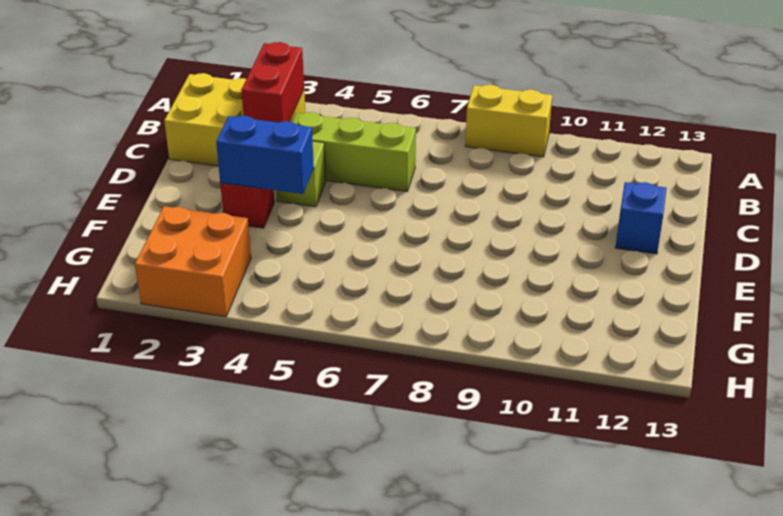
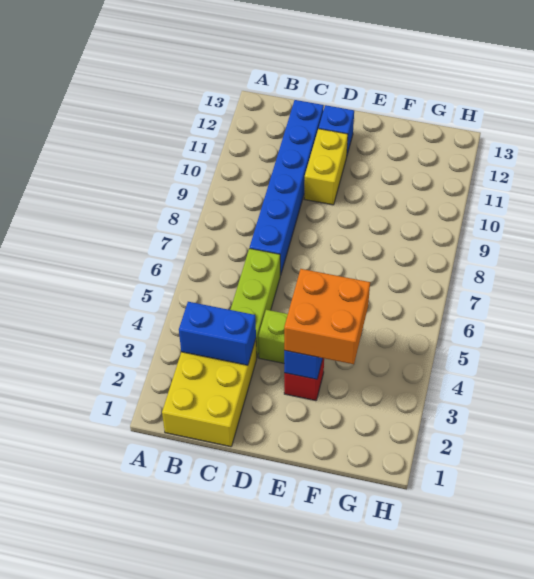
yellow brick A8:A9 level 1 -> yellow brick D10:D11 level 1
red brick B3:C3 level 2 -> blue brick B3:C3 level 2
none -> blue brick C7:C12 level 1
orange brick G2:H3 level 1 -> orange brick E3:F4 level 3

